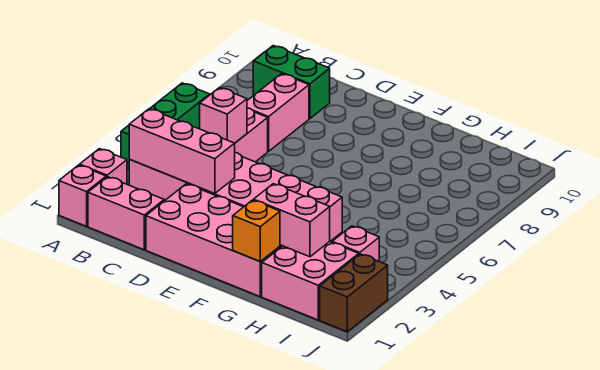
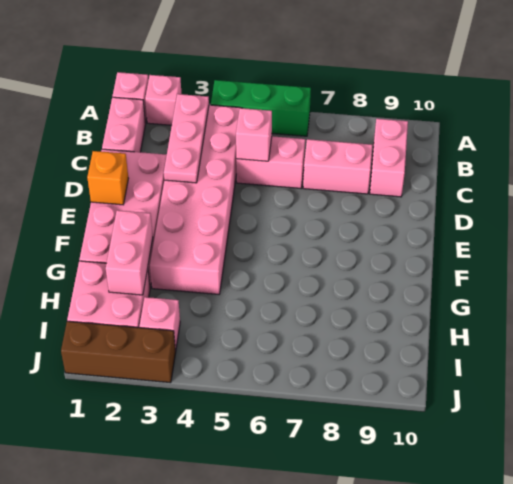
pink brick B3:D3 level 2 -> pink plate B3:D3 level 2
green brick B9:C9 level 1 -> pink brick B9:C9 level 1
orange brick G1 level 2 -> orange brick E1 level 2
brown brick J1:J2 level 1 -> brown brick J1:J3 level 1

